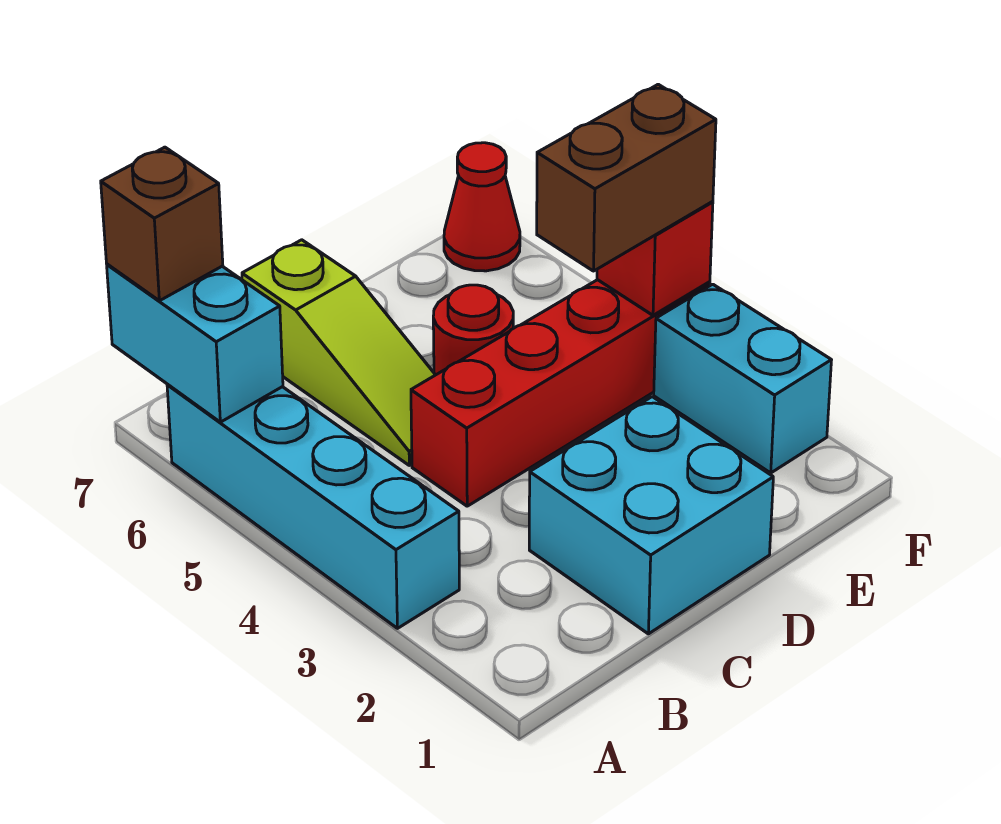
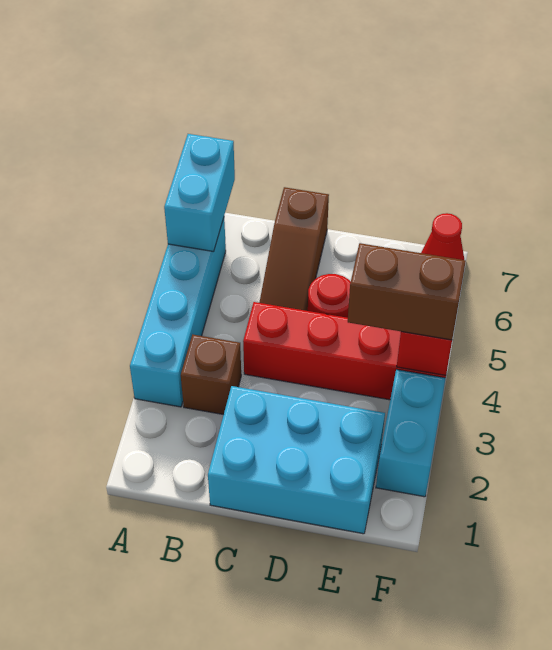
brown brick A7 level 3 -> brown brick B3 level 1
cyan brick C1:D2 level 1 -> cyan brick C1:E2 level 1
lime slope C5:C7 level 1 top 7 -> brown slope C5:C7 level 1 top 7

